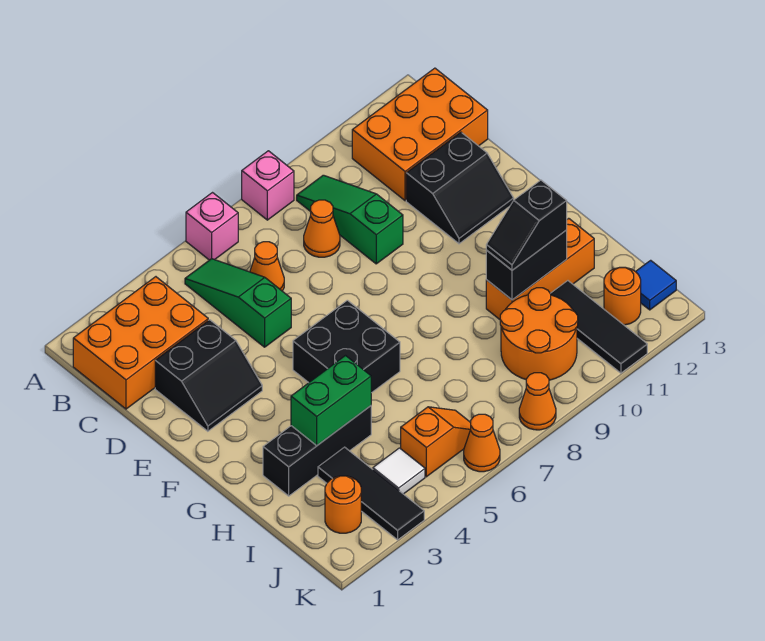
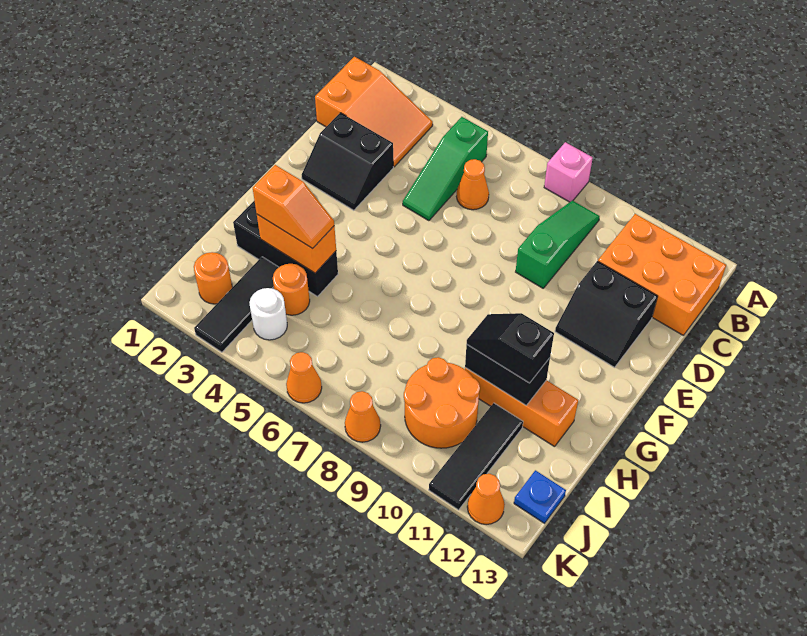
pink brick A6 level 1 -> none
orange brick B1:C3 level 1 -> orange slope B1:C3 level 1 top 1
green slope B5:D5 level 1 top D -> green slope B5:D5 level 1 top B
orange cone C8 level 1 -> orange cone K12 level 1
black brick F5:G6 level 1 -> none
green brick H3:H4 level 2 -> orange brick H3:H4 level 2
white tile J4 level 1 -> white round brick J4 level 1
orange slope J5:J6 level 1 top 5 -> orange slope H3:H4 level 3 top 3
orange round brick J12 level 1 -> orange round brick I4 level 1
blue tile J13 level 1 -> blue plate J13 level 1

